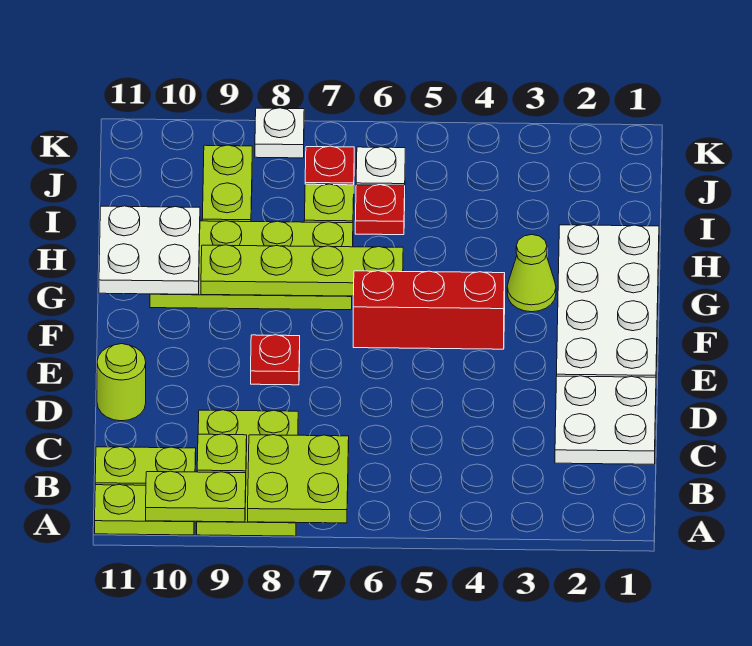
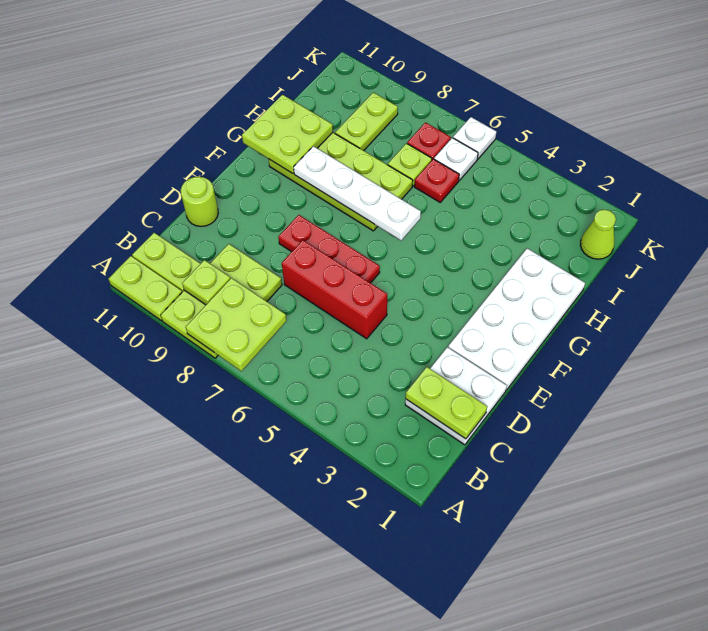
lime plate A9:A10 level 2 -> lime plate C1:C2 level 2
red plate E8 level 1 -> red plate E6:E8 level 1
red brick F4:F6 level 1 -> red brick D5:D7 level 1
lime cone G3 level 1 -> lime cone J1 level 1
lime plate G6:G9 level 2 -> white plate G6:G9 level 2
white plate G10:H11 level 2 -> lime plate G10:H11 level 2
white plate K8 level 1 -> white plate K6 level 1

